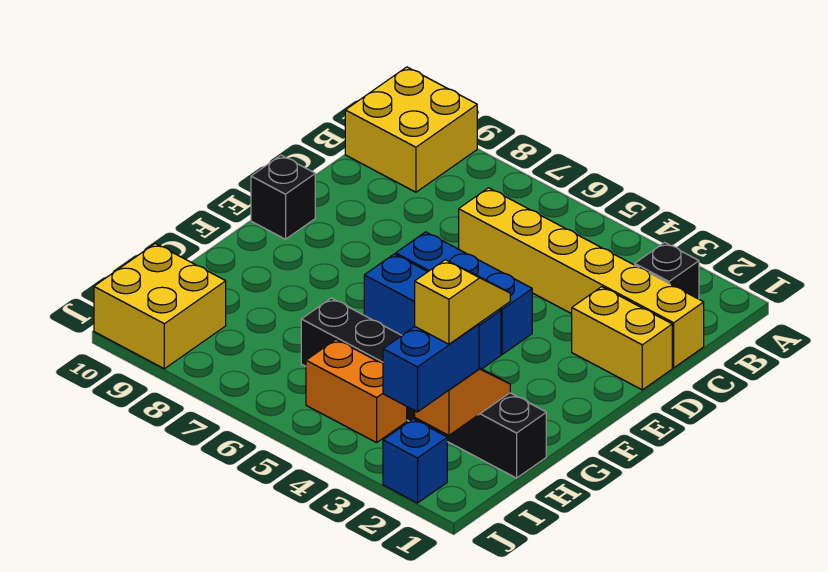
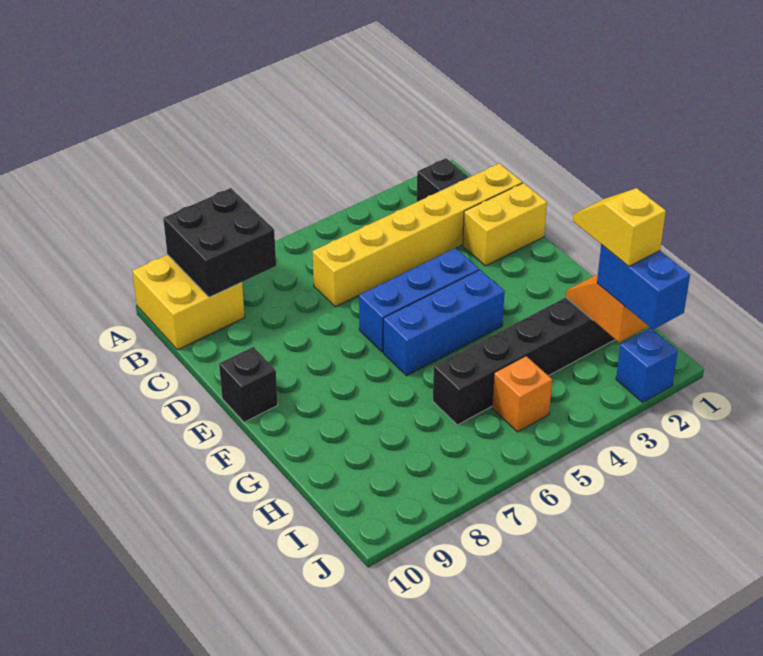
none -> black brick A8:B9 level 2
orange brick I4:I5 level 1 -> orange brick I5 level 1
yellow brick I9:J10 level 1 -> none

